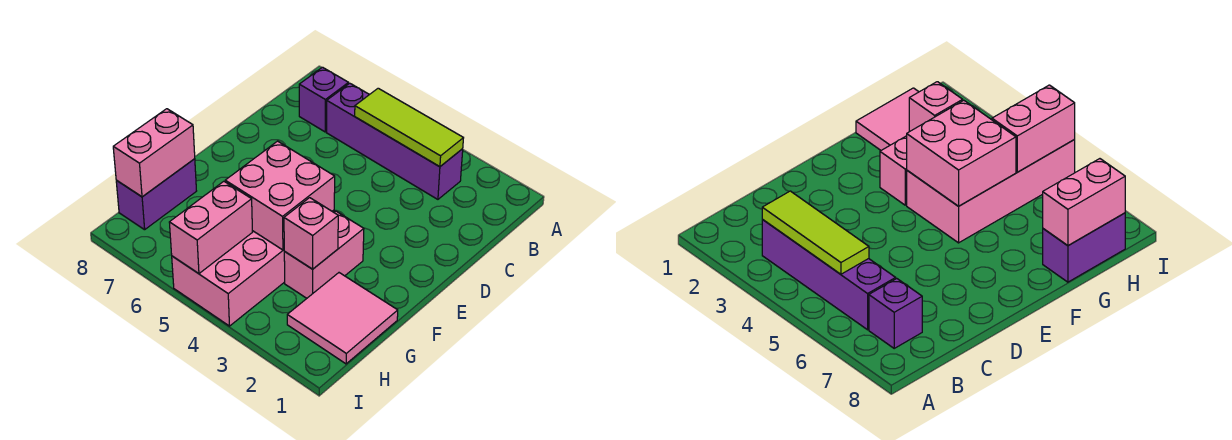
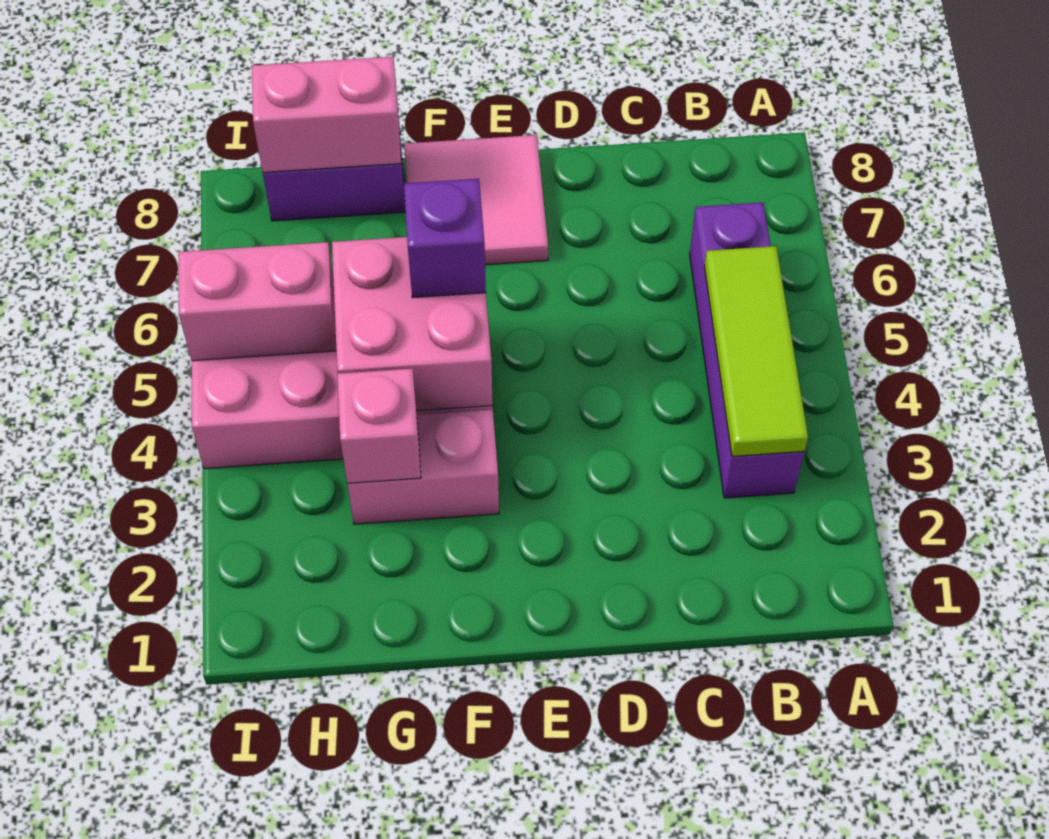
purple brick B7 level 1 -> purple brick F5 level 3
pink tile G1:H2 level 1 -> pink tile E7:F8 level 1

